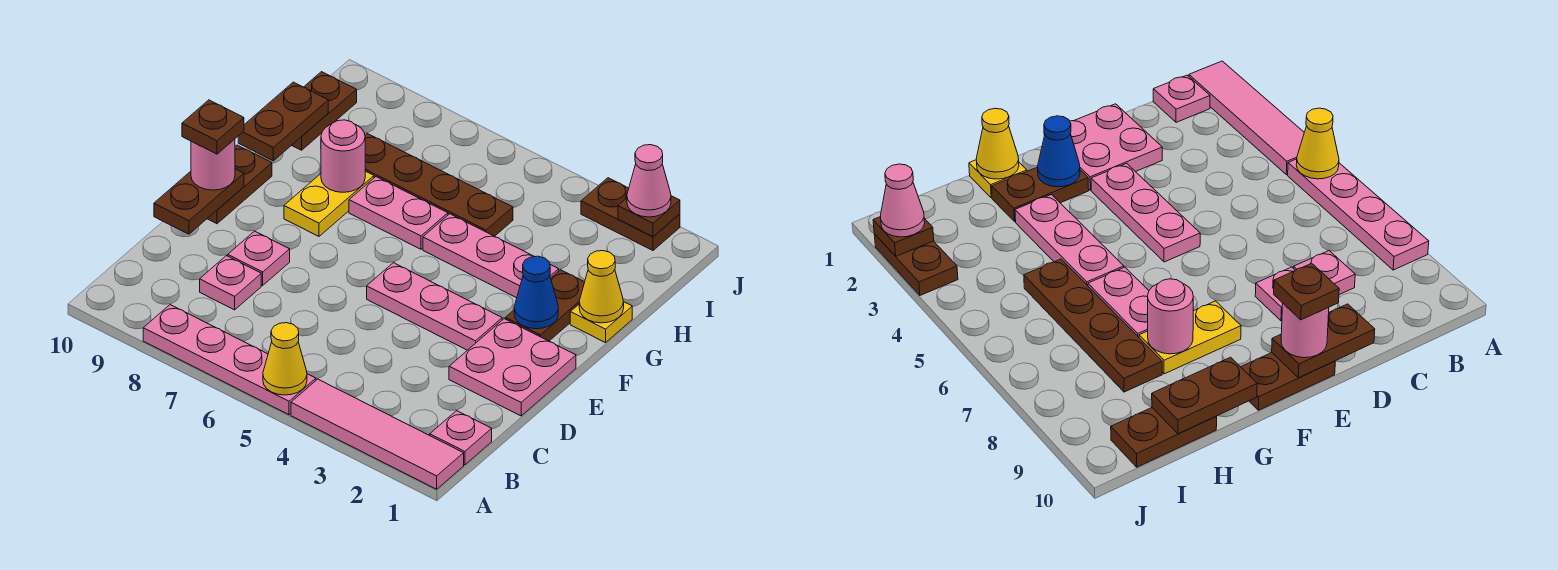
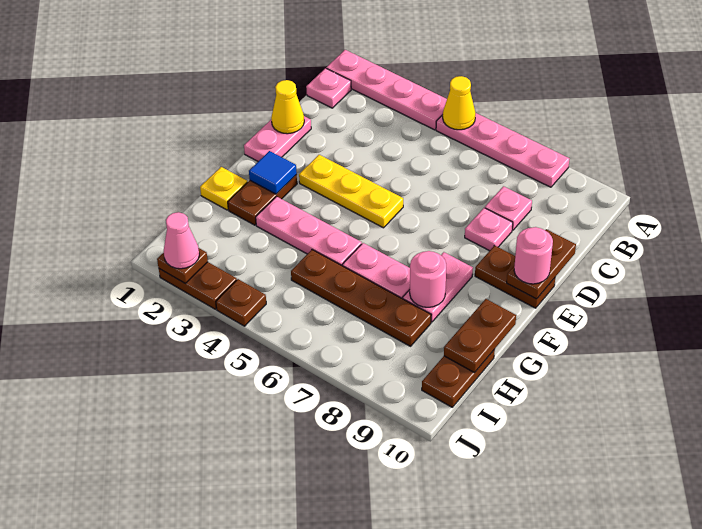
pink tile A1:A4 level 1 -> pink plate A1:A4 level 1
pink plate D1:E2 level 1 -> pink plate D1:E1 level 1
pink plate E3:E5 level 1 -> yellow plate E3:E5 level 1
brown plate E10:F10 level 1 -> brown plate E9:E10 level 1
brown plate E10 level 4 -> brown plate J4 level 1
blue cone F2 level 2 -> blue tile F2 level 2
yellow plate F8:G8 level 1 -> pink plate F8:G8 level 1
yellow cone G1 level 2 -> yellow cone D1 level 2

